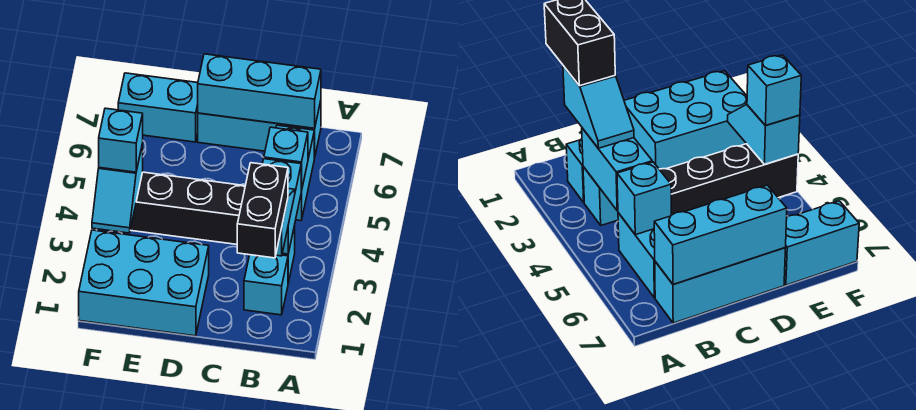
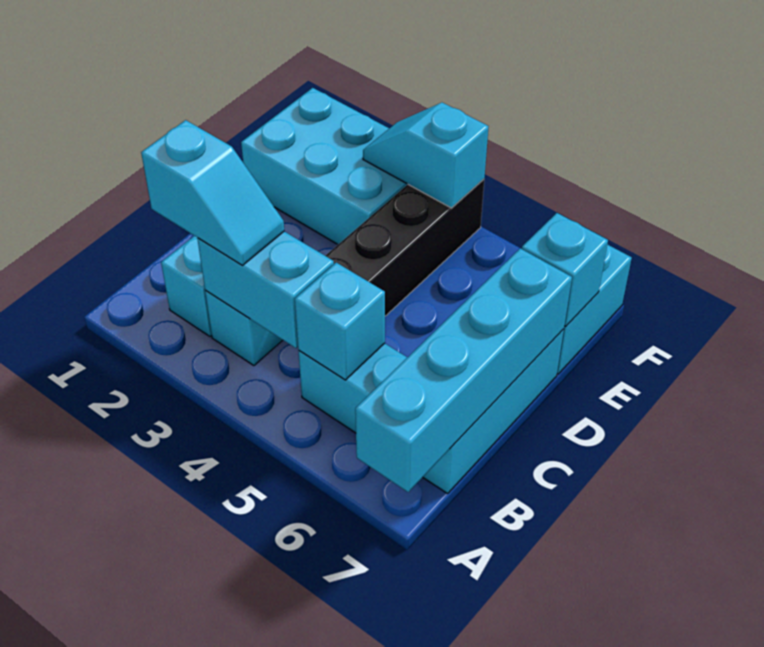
black brick B1:B2 level 4 -> none
cyan brick B7:D7 level 2 -> cyan brick A7:D7 level 2
cyan brick D1:F2 level 1 -> cyan brick E1:F3 level 1
cyan brick F4 level 3 -> cyan brick E7 level 2

